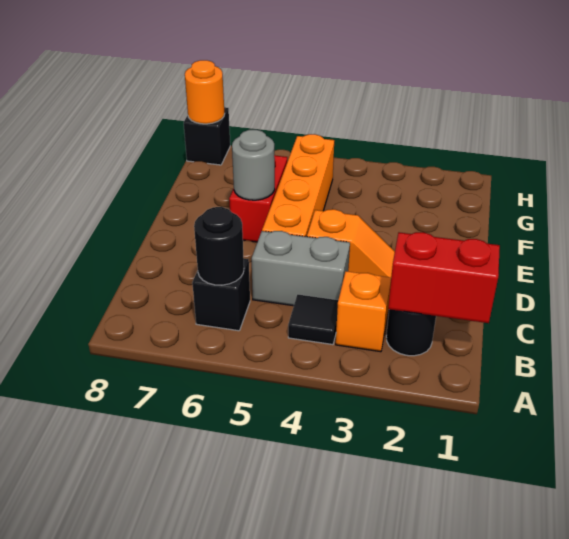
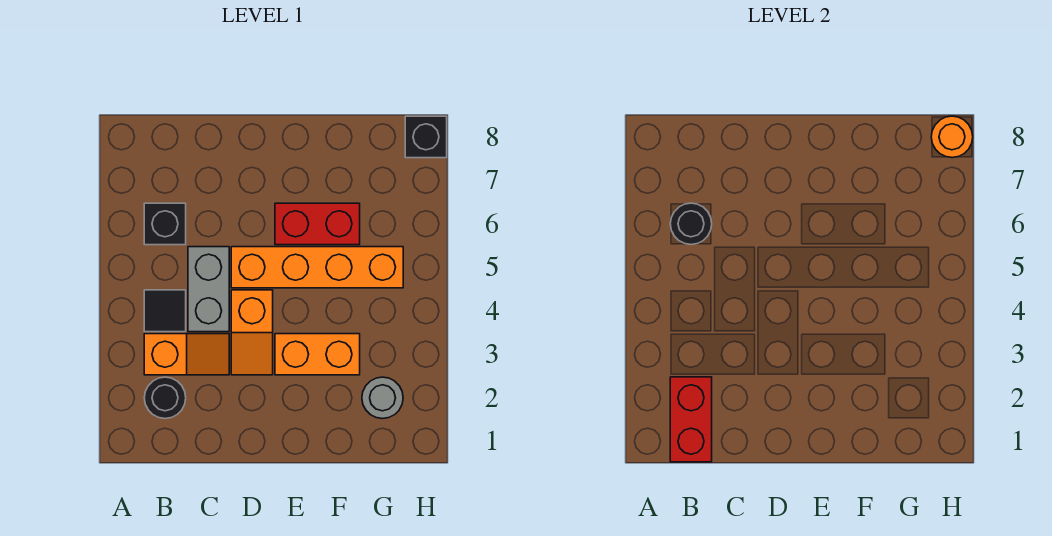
none -> orange brick E3:F3 level 1
grey round brick E6 level 2 -> grey round brick G2 level 1

